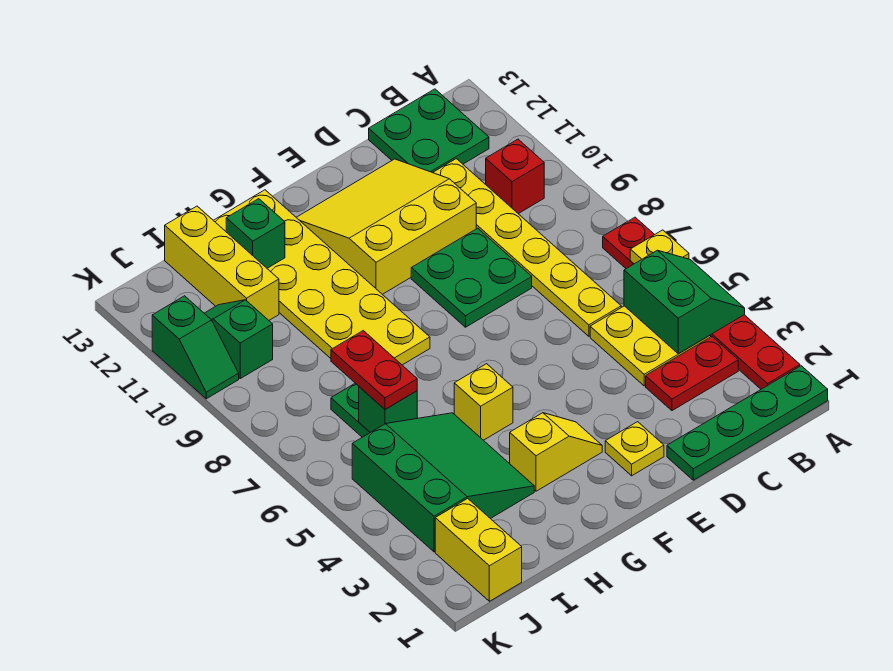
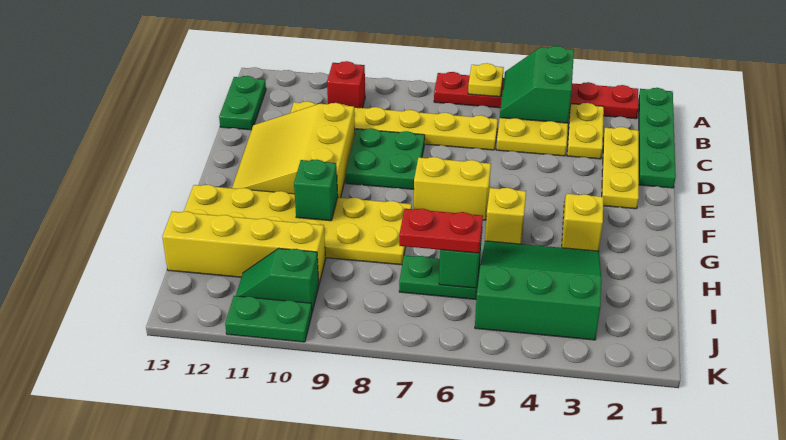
green slope A4:B5 level 2 top B -> green slope A4:B5 level 2 top 4
red plate B3:C3 level 1 -> yellow plate B3:C3 level 1
green plate B12:C13 level 1 -> green plate B13:C13 level 1
yellow plate E2 level 1 -> yellow plate C2:E2 level 1
green brick H12 level 2 -> green brick G10 level 2
yellow brick I11:I13 level 1 -> yellow brick I10:I13 level 1
yellow brick J1:J2 level 1 -> yellow brick F6:F7 level 1
green slope K10:K11 level 1 top 11 -> green plate K10:K11 level 1

